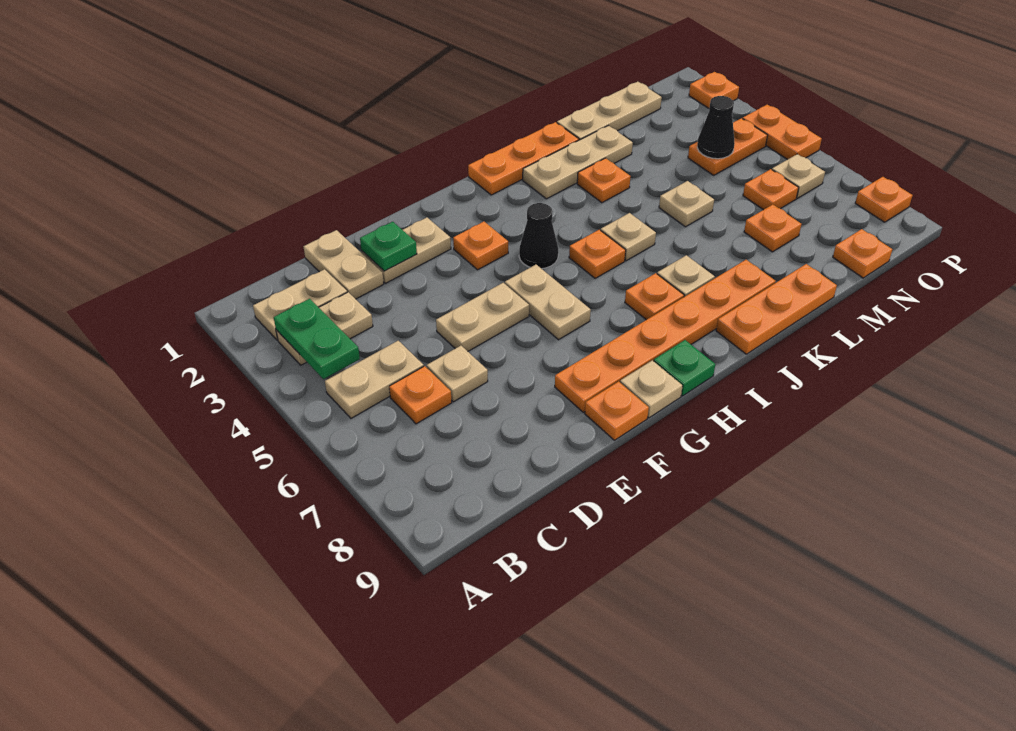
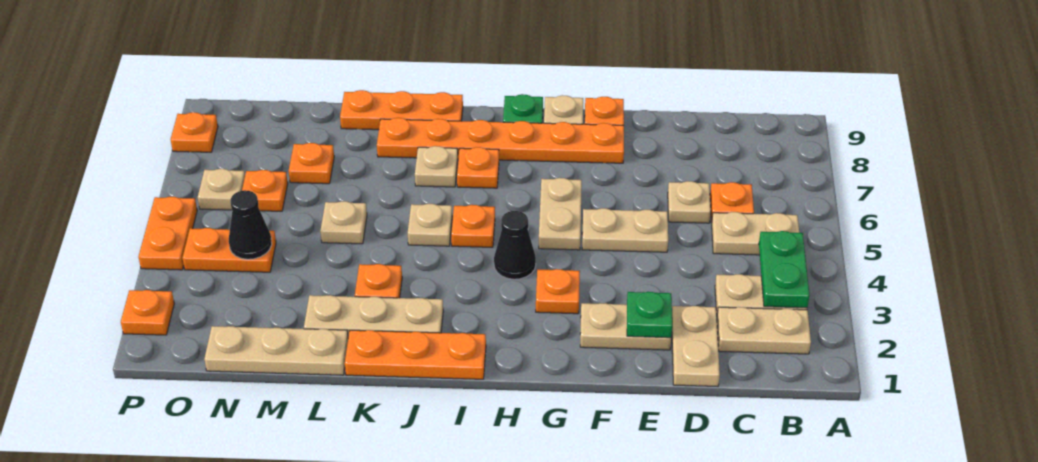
orange plate N9 level 1 -> none

